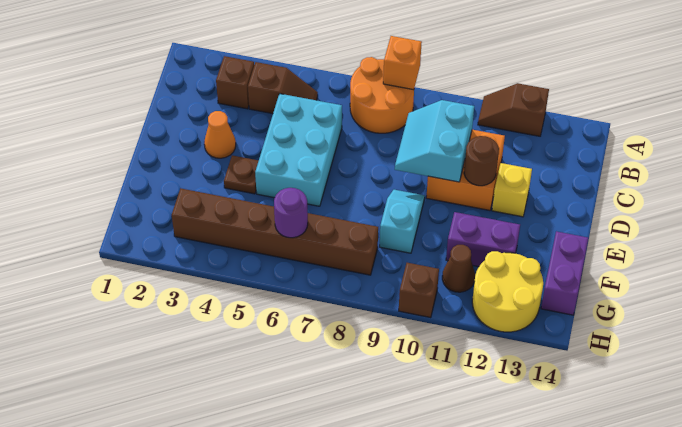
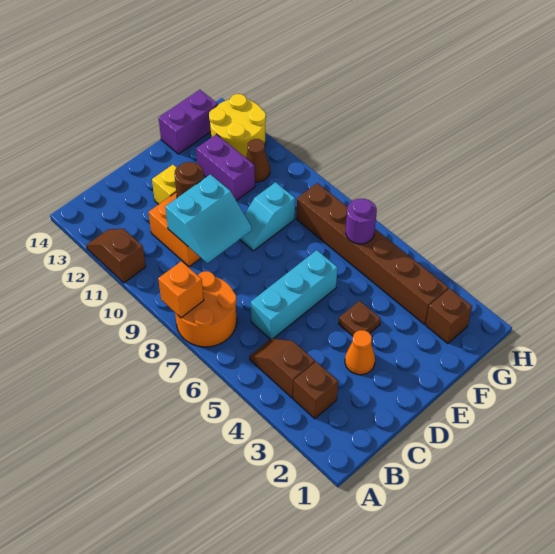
brown slope A11:A12 level 1 top 12 -> brown slope A11:A12 level 1 top 11
cyan brick C5:E6 level 1 -> cyan brick C6:E6 level 1
brown brick H10 level 1 -> brown brick G2 level 1

